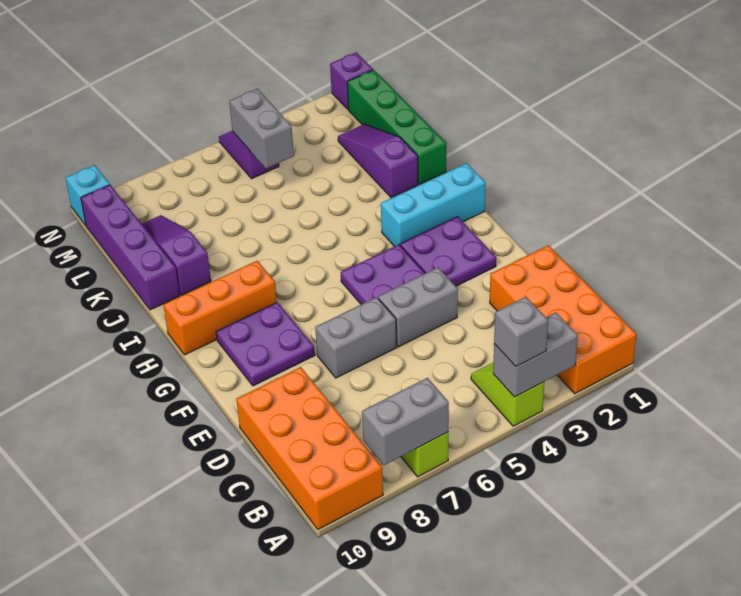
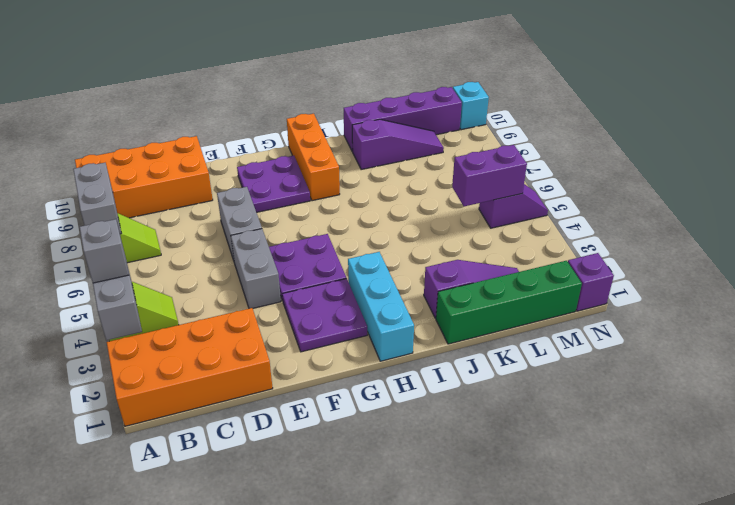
grey brick L5:M5 level 2 -> purple brick L5:M5 level 2

